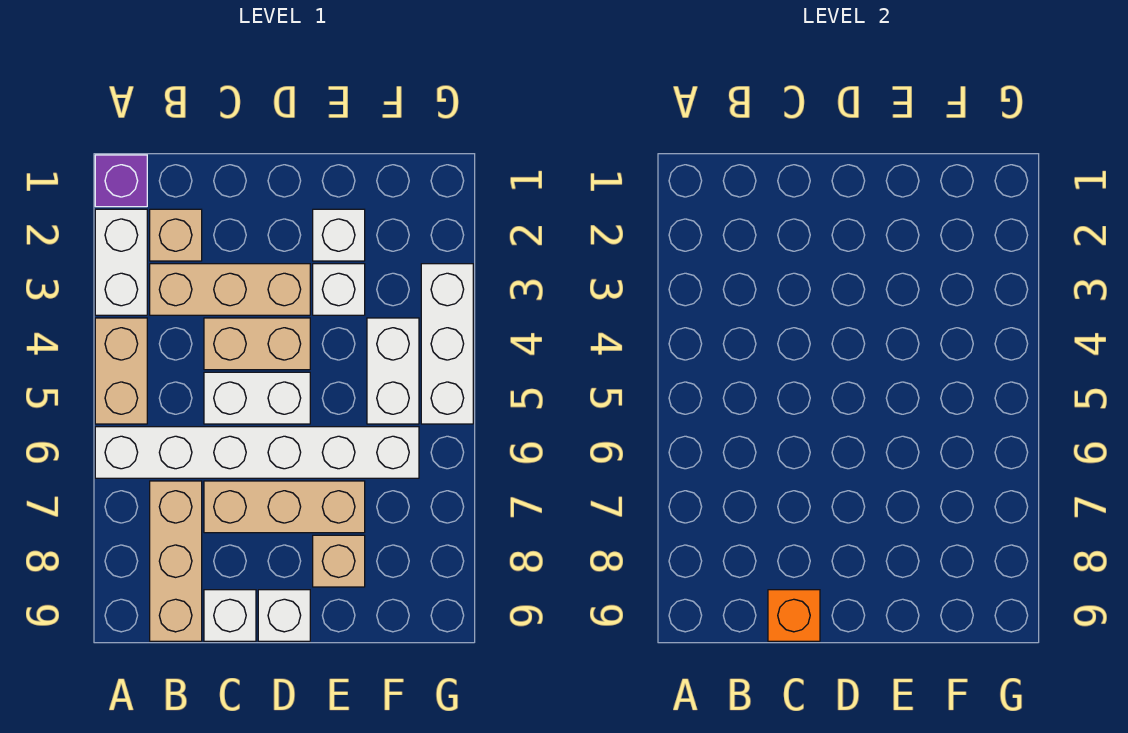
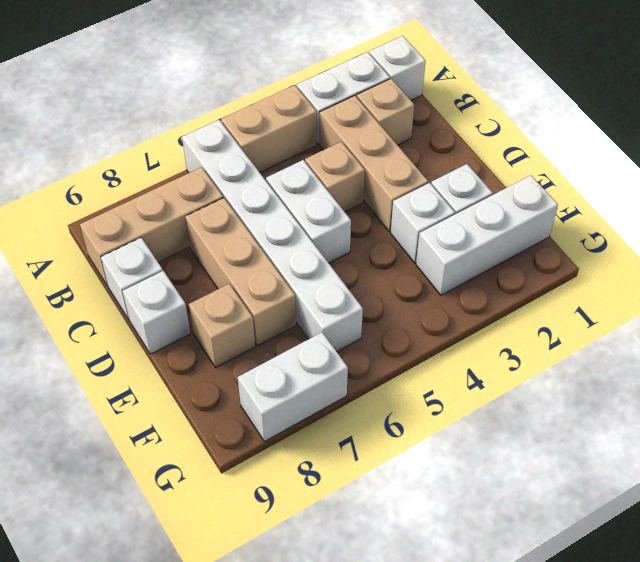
purple brick A1 level 1 -> white brick A1 level 1
tan brick C4:D4 level 1 -> tan brick C4 level 1
orange brick C9 level 2 -> none
white brick F4:F5 level 1 -> white brick G7:G8 level 1
white brick G3:G5 level 1 -> white brick F1:F3 level 1

